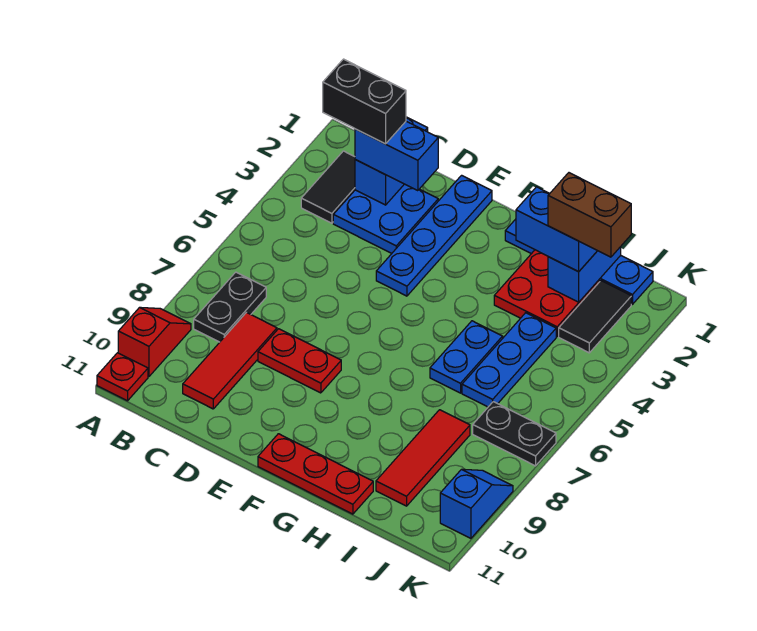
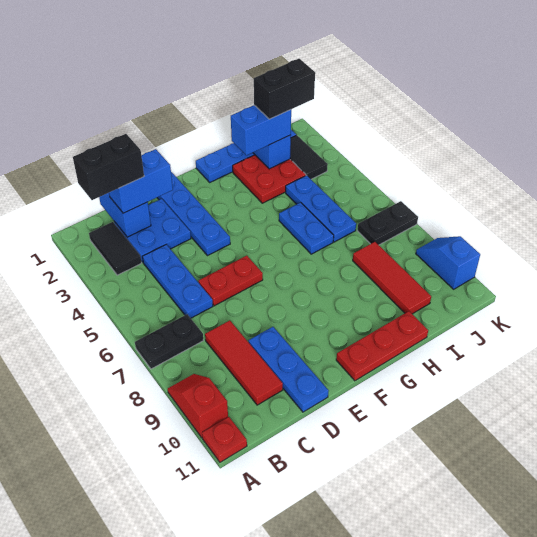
black plate B7:B8 level 1 -> black plate A7:B7 level 1
none -> blue plate C4:C6 level 1
red plate D8:E8 level 1 -> red plate D6:E6 level 1
none -> blue plate D9:D11 level 1
brown brick I2:J2 level 4 -> black brick I2:J2 level 4

